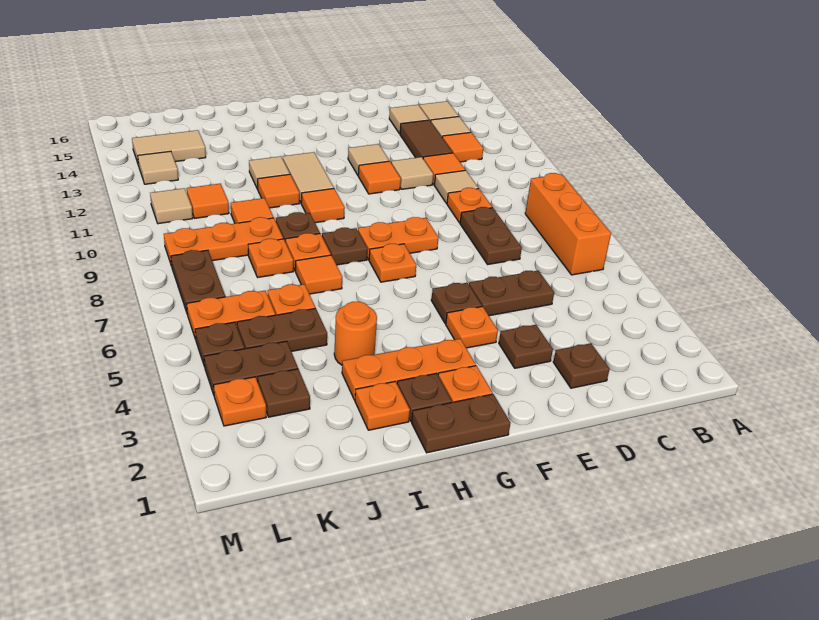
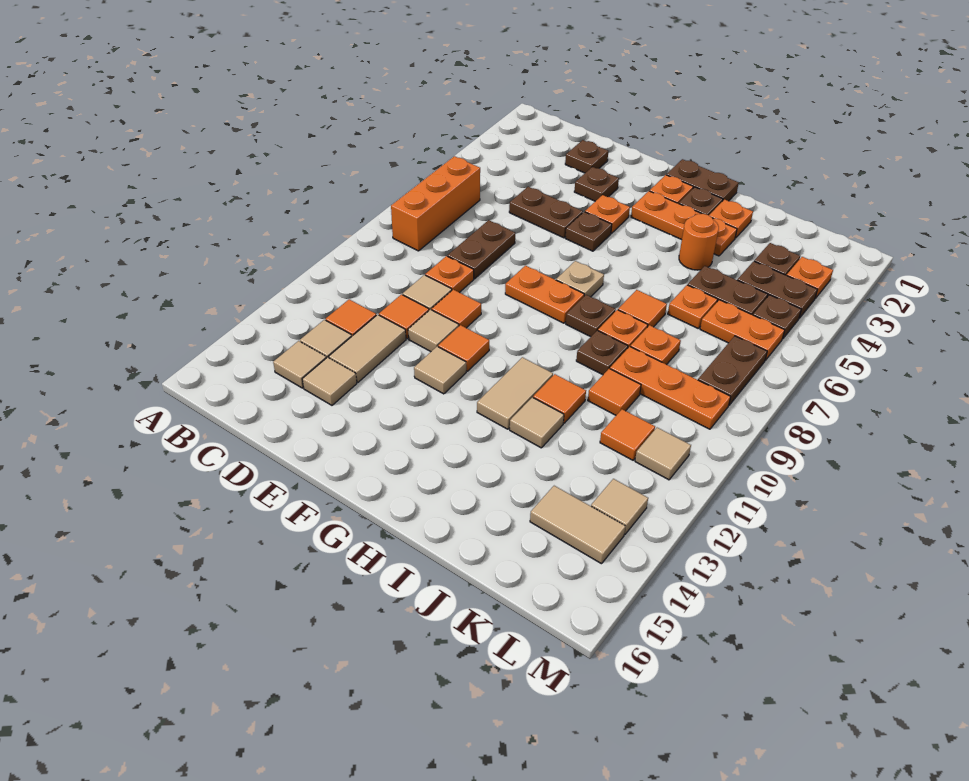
brown tile D12:D13 level 1 -> tan tile D12:D13 level 1
orange plate G7 level 1 -> tan plate G7 level 1
orange tile H10 level 1 -> orange tile E10 level 1

